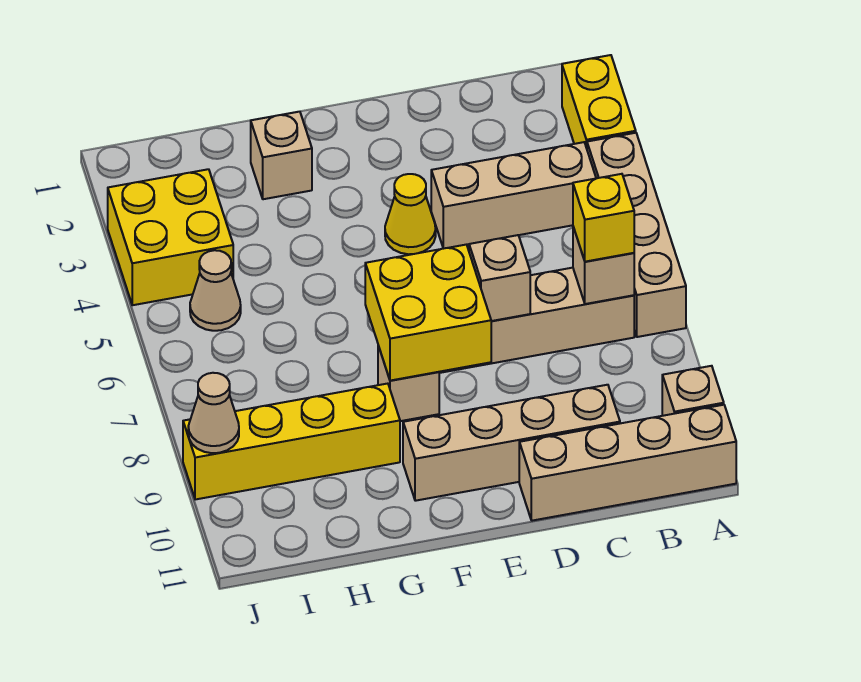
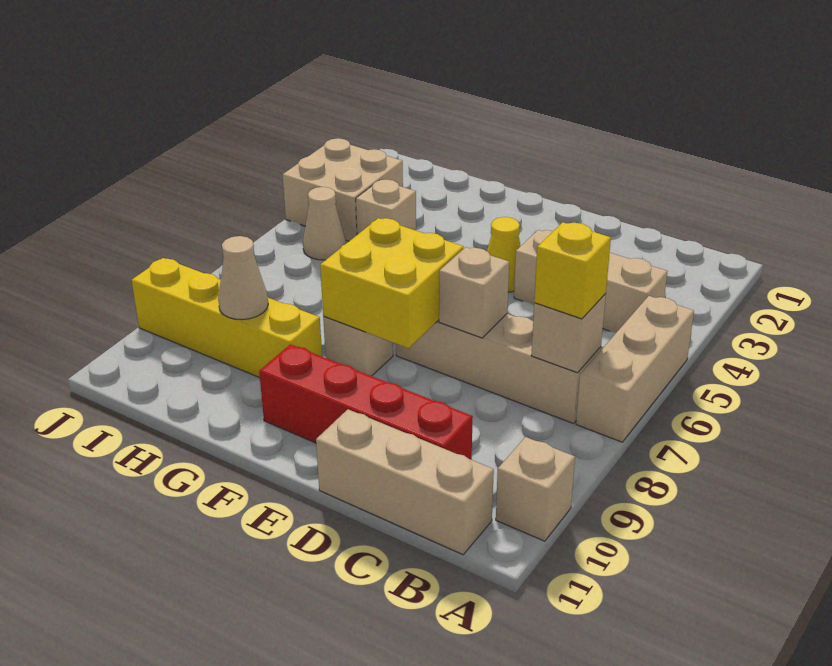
yellow brick A2:A3 level 1 -> none
tan brick A4:A7 level 1 -> tan brick A5:A7 level 1
tan brick A11:D11 level 1 -> tan brick B11:D11 level 1
tan brick C10:F10 level 1 -> red brick C10:F10 level 1
tan brick G2 level 1 -> tan brick H4 level 1
yellow brick I3:J4 level 1 -> tan brick I3:J4 level 1
tan cone J9 level 2 -> tan cone H9 level 2

